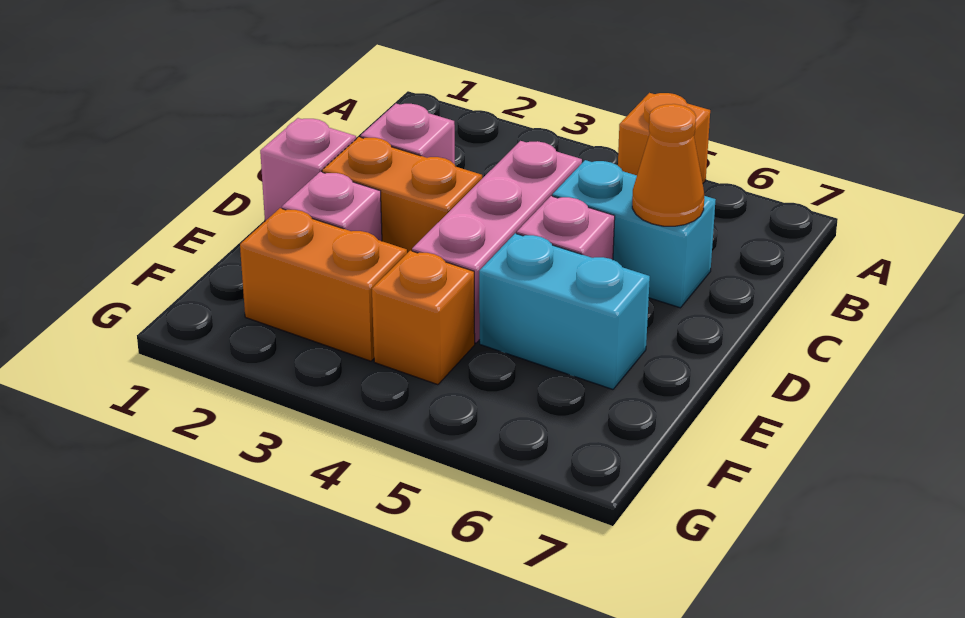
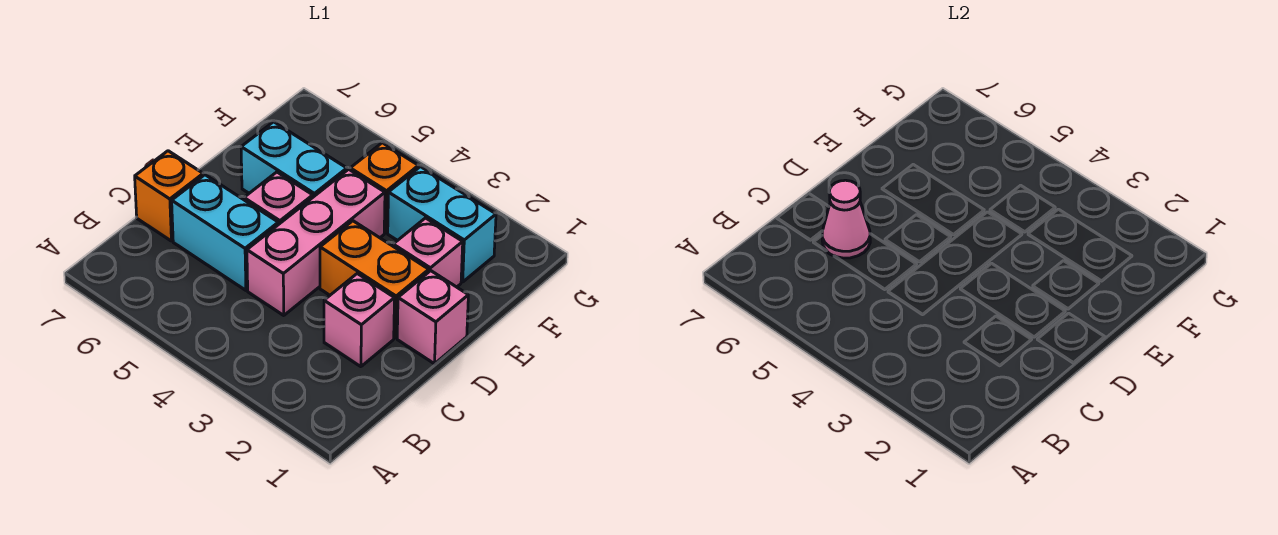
orange brick A5 level 1 -> orange brick C7 level 1
orange cone C6 level 2 -> pink cone C6 level 2
orange brick F2:F3 level 1 -> cyan brick F2:F3 level 1

